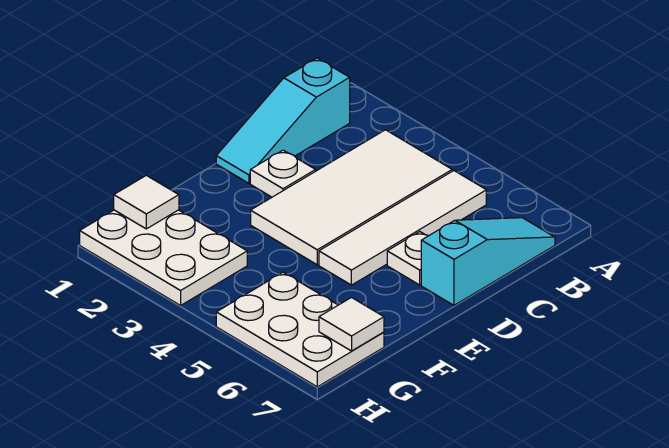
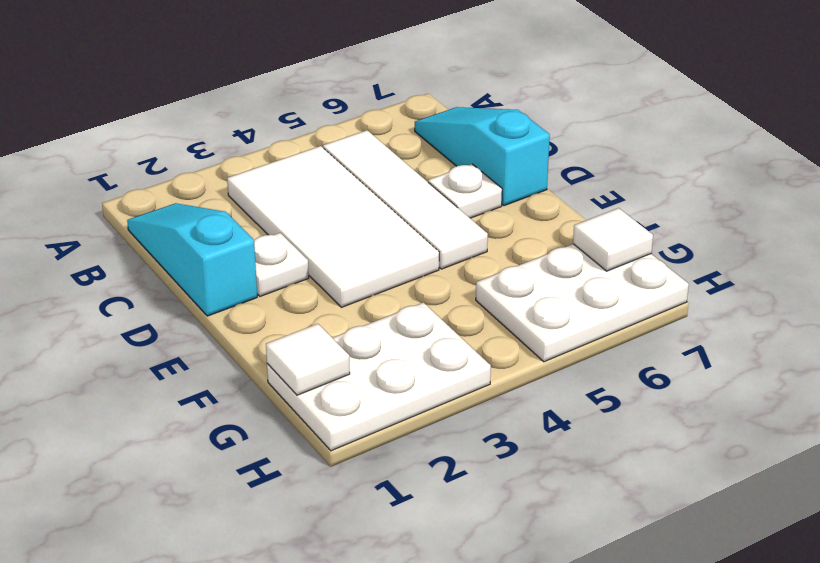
cyan slope B1:D1 level 1 top B -> cyan slope B1:D1 level 1 top D

